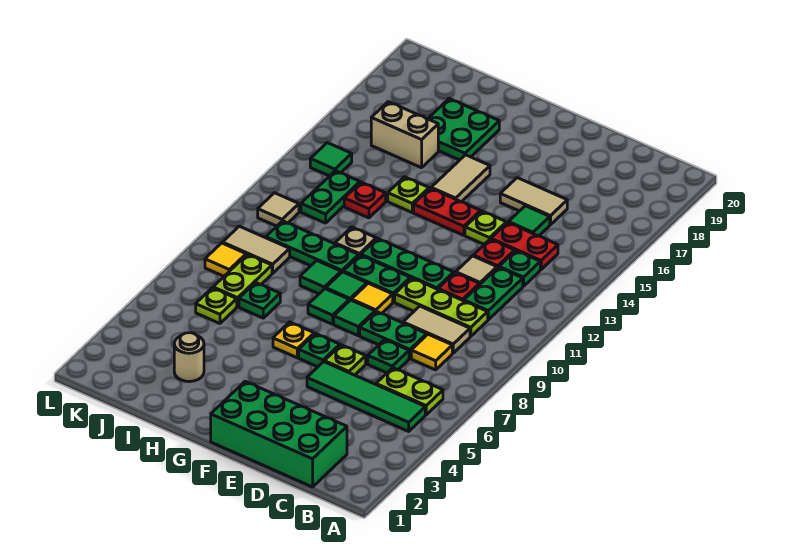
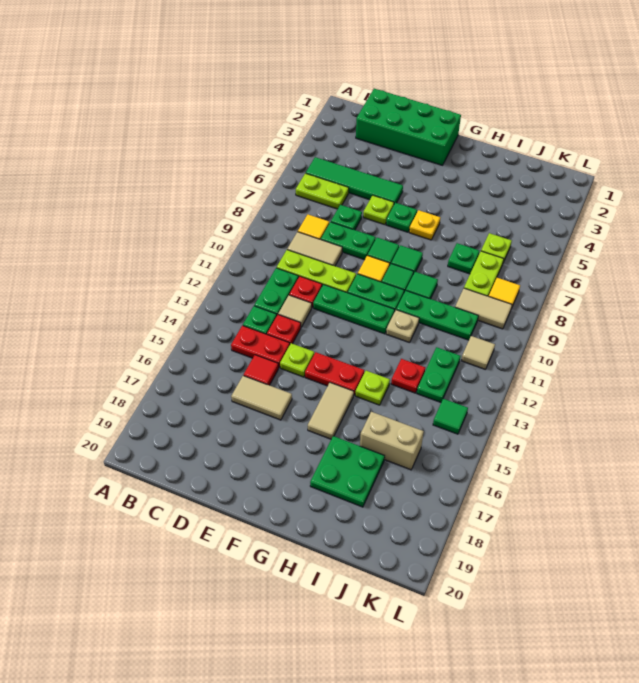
green tile D15 level 1 -> red tile D15 level 1
tan round brick I3 level 1 -> none

